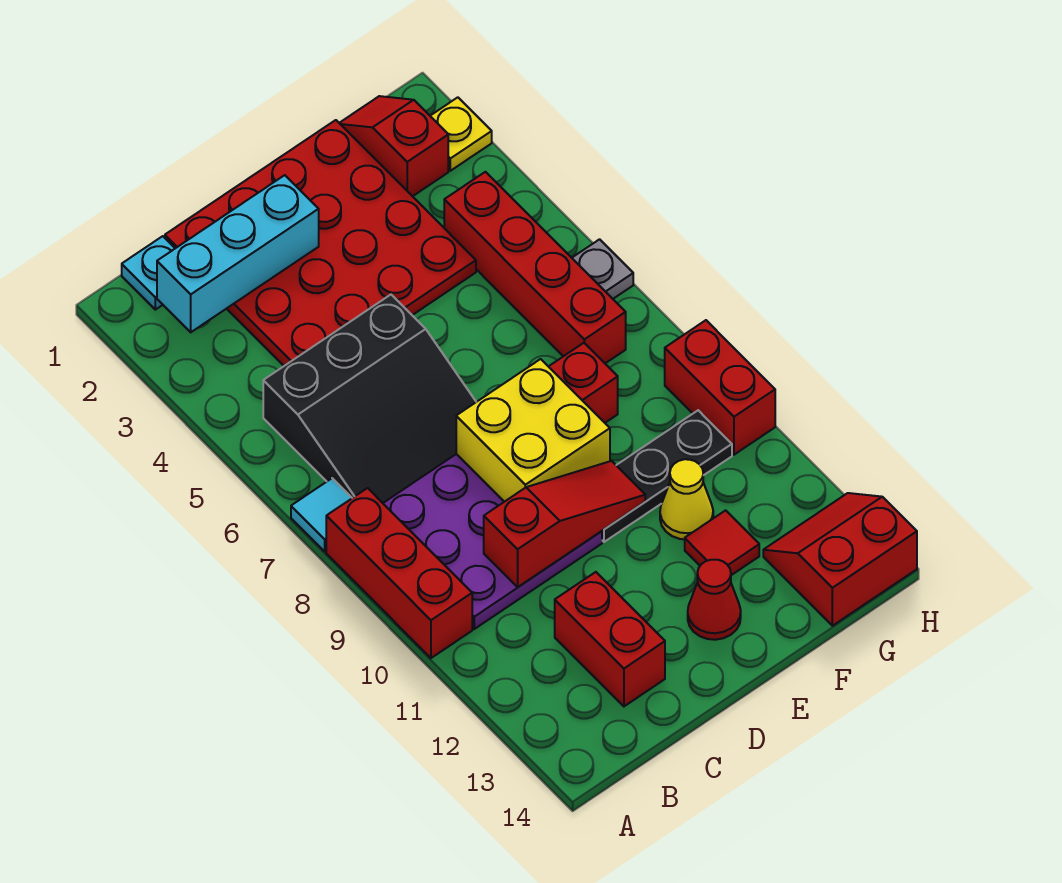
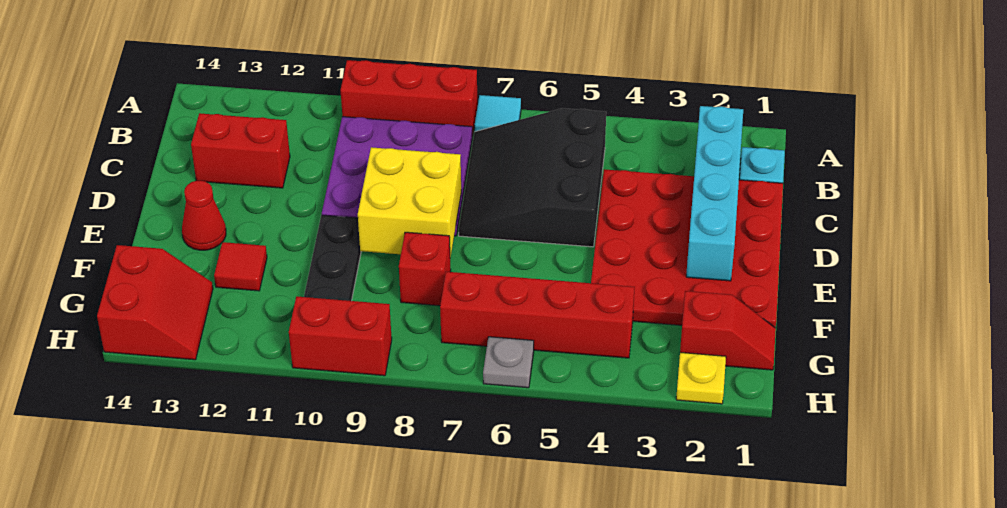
cyan brick B2:D2 level 2 -> cyan brick B2:E2 level 2
red slope C10:E10 level 2 top C -> none
yellow cone F11 level 1 -> none

